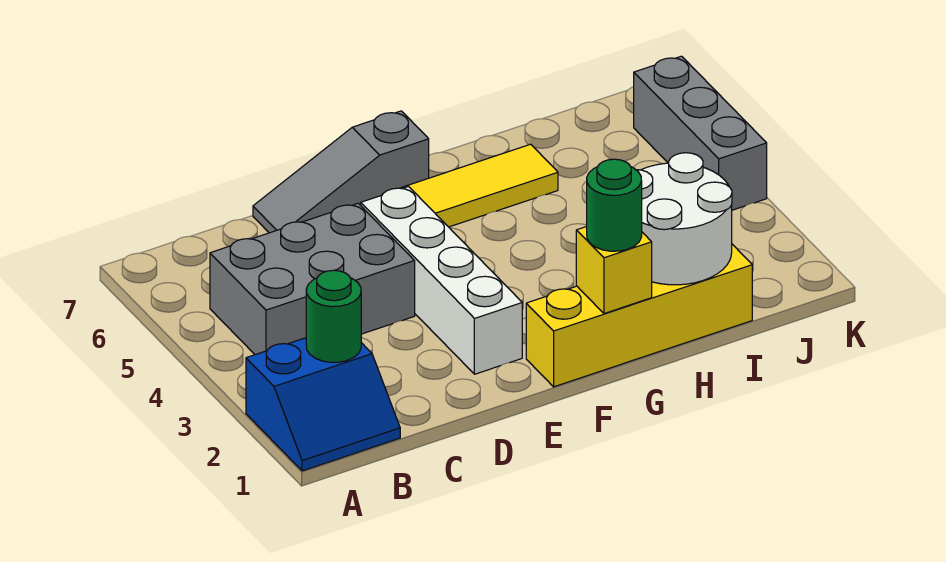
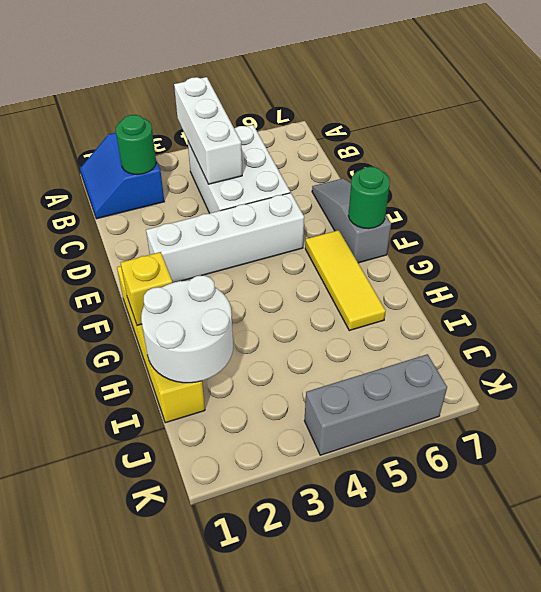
none -> white brick A4:C4 level 2
grey brick B4:D5 level 1 -> white brick B4:D5 level 1
green round brick G1 level 3 -> green round brick F7 level 2

